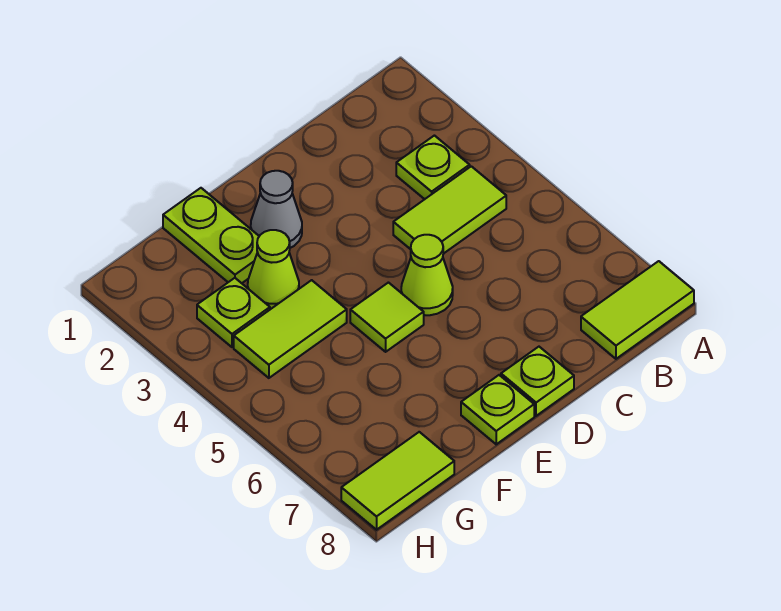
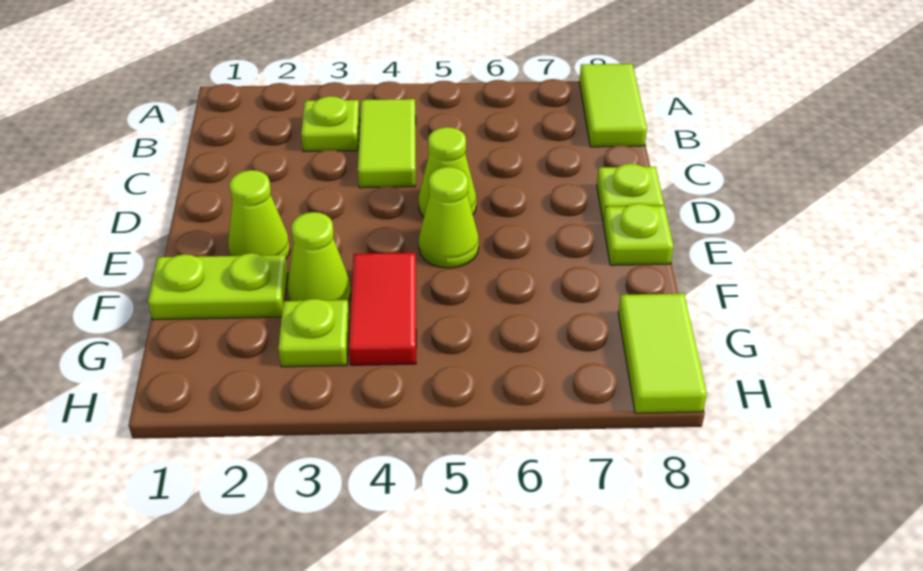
grey cone E2 level 1 -> lime cone E2 level 1
lime tile E5 level 1 -> lime cone E5 level 1
lime tile F4:G4 level 1 -> red tile F4:G4 level 1

